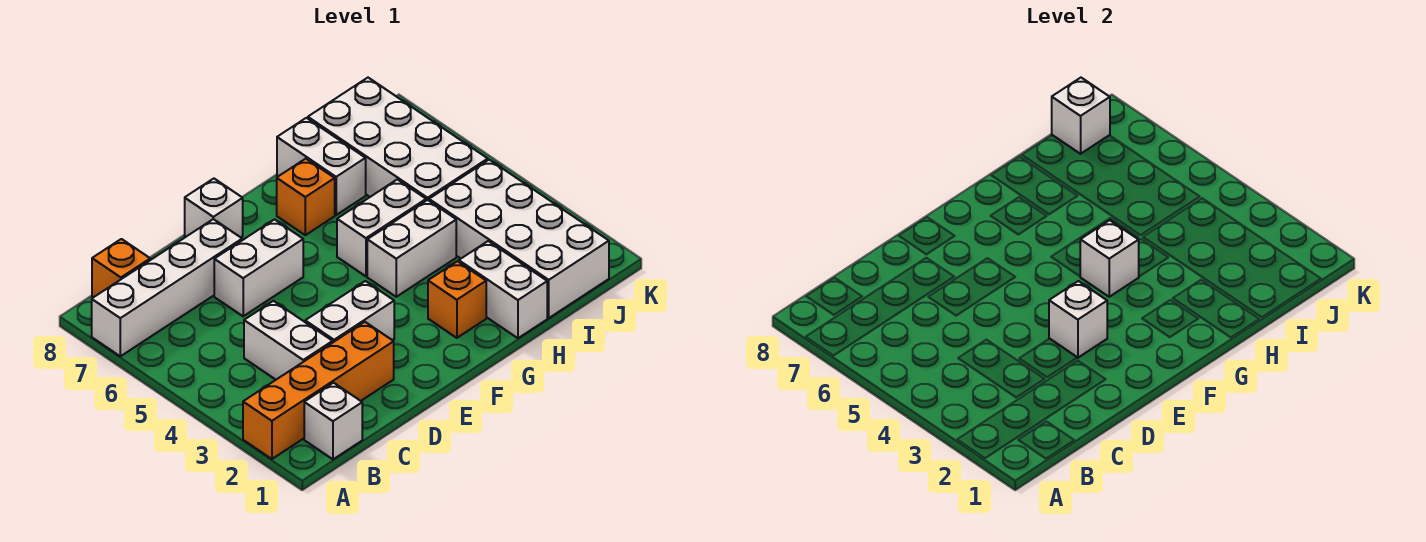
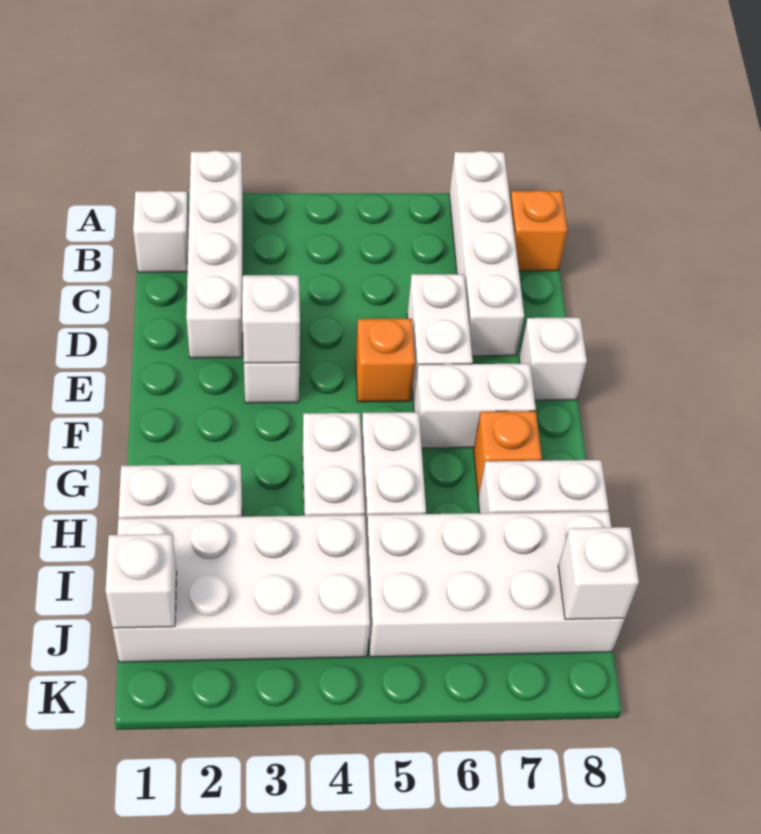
orange brick A2:D2 level 1 -> white brick A2:D2 level 1
white brick C3:C4 level 1 -> white brick F6:F7 level 1
orange brick G2 level 1 -> orange brick E5 level 1
white brick G4 level 2 -> white brick J1 level 2

